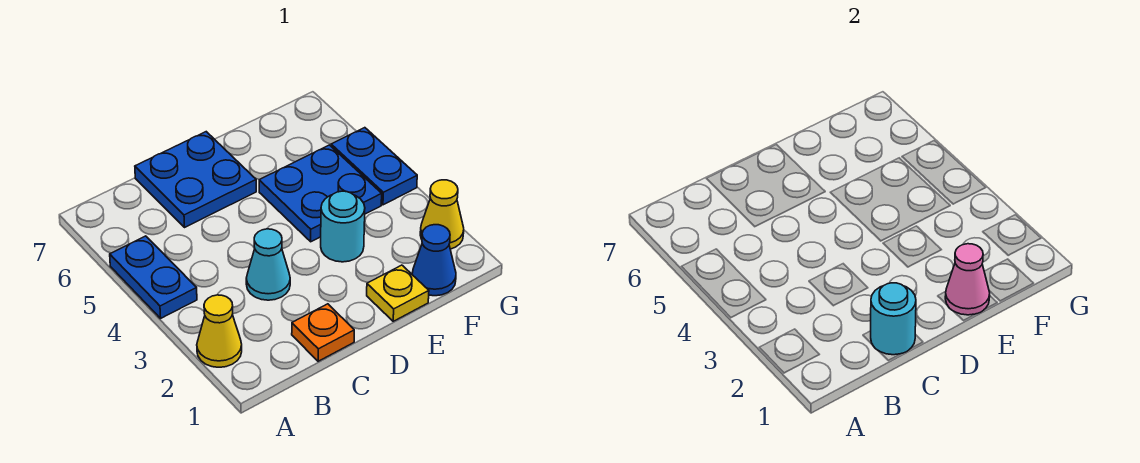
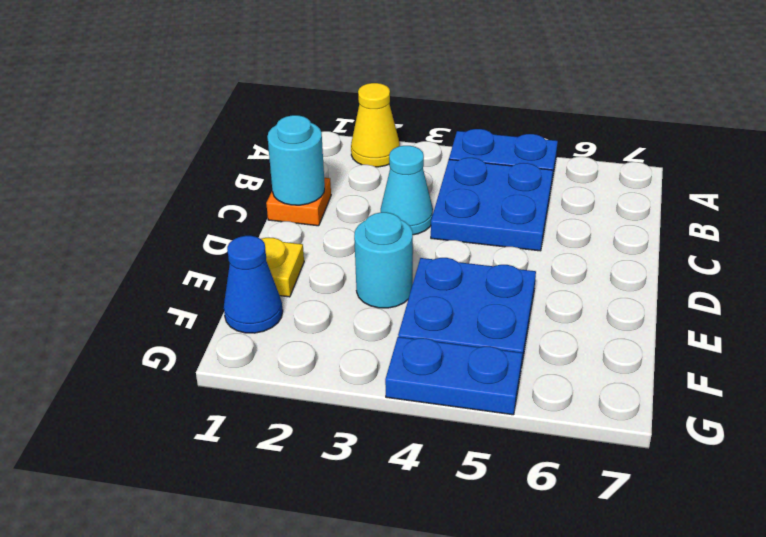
blue plate C6:D7 level 1 -> blue plate B4:C5 level 1
pink cone E1 level 2 -> none
yellow cone G2 level 1 -> none

